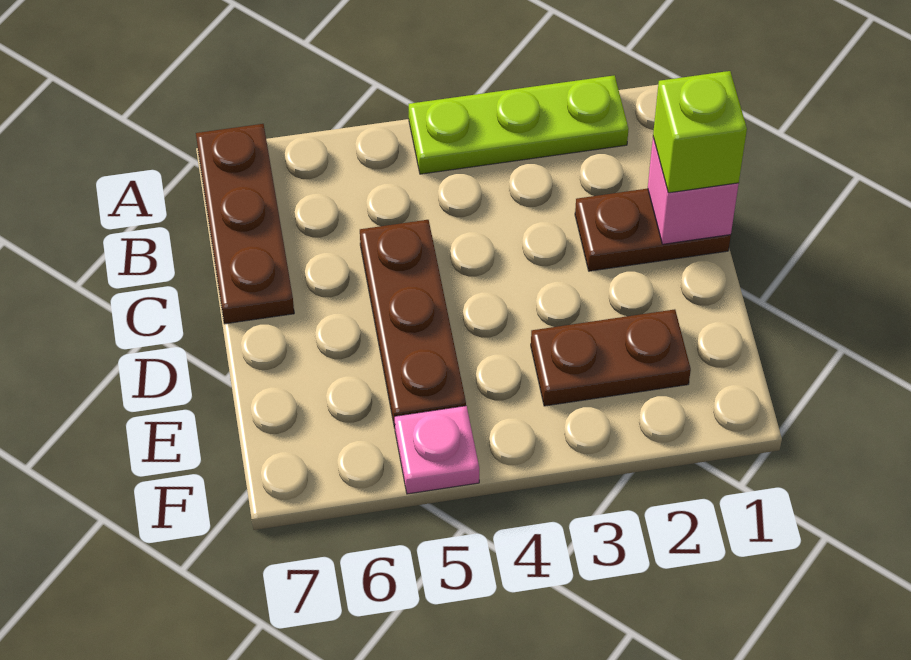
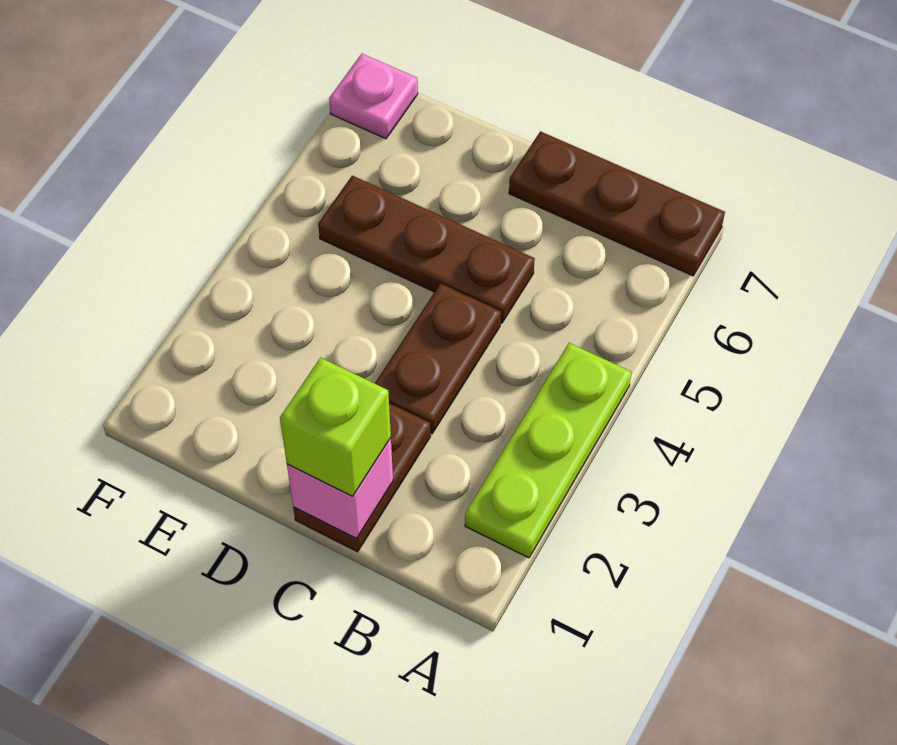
brown plate E2:E3 level 1 -> brown plate C3:C4 level 1
pink plate F5 level 1 -> pink plate F7 level 1

